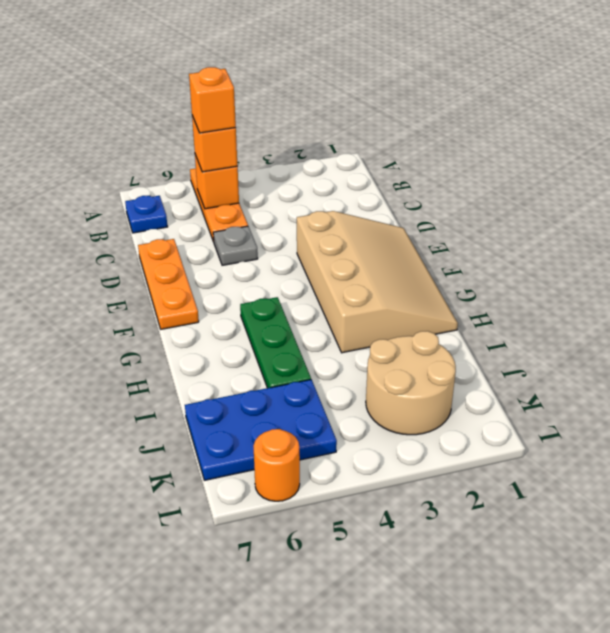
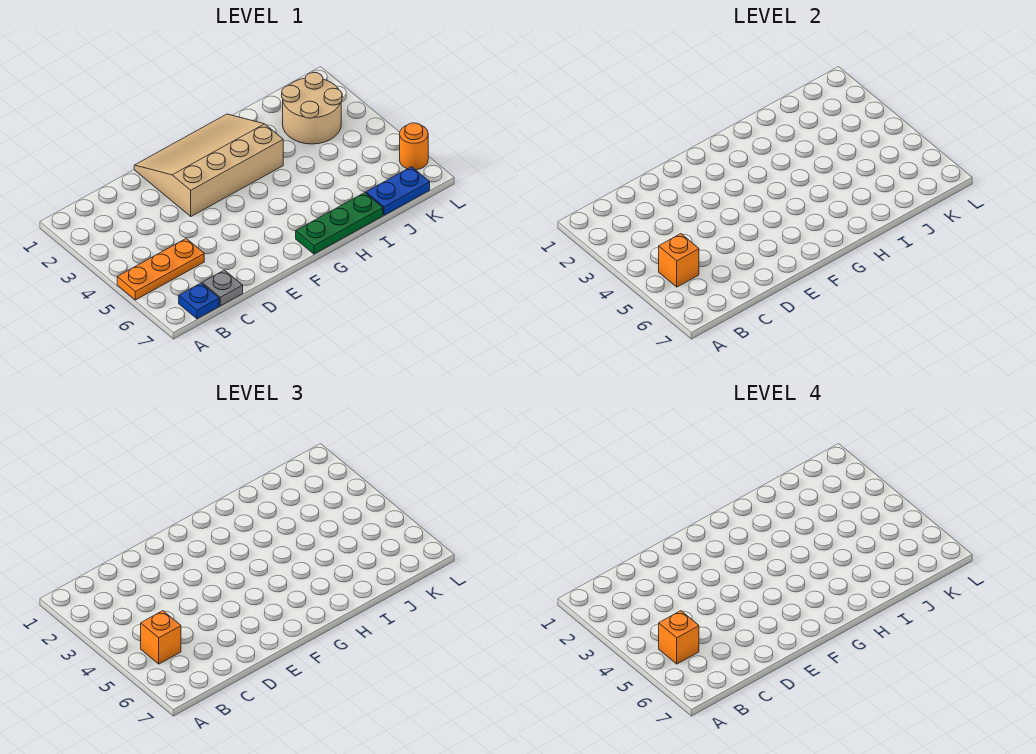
grey plate D5 level 1 -> grey plate C7 level 1
orange plate D7:F7 level 1 -> none
green plate G5:I5 level 1 -> green plate G7:I7 level 1
blue plate J5:K7 level 1 -> blue plate J7:K7 level 1

